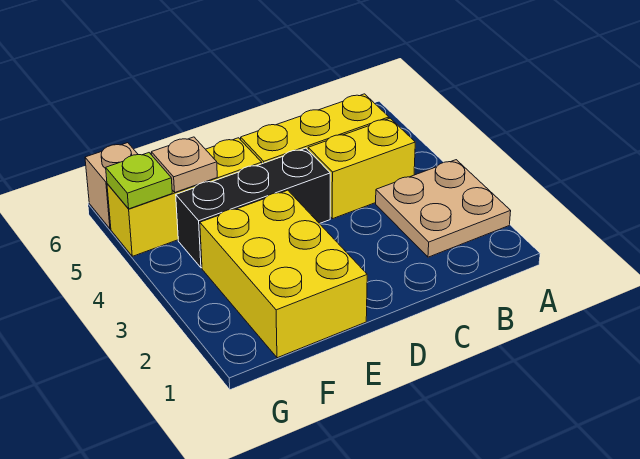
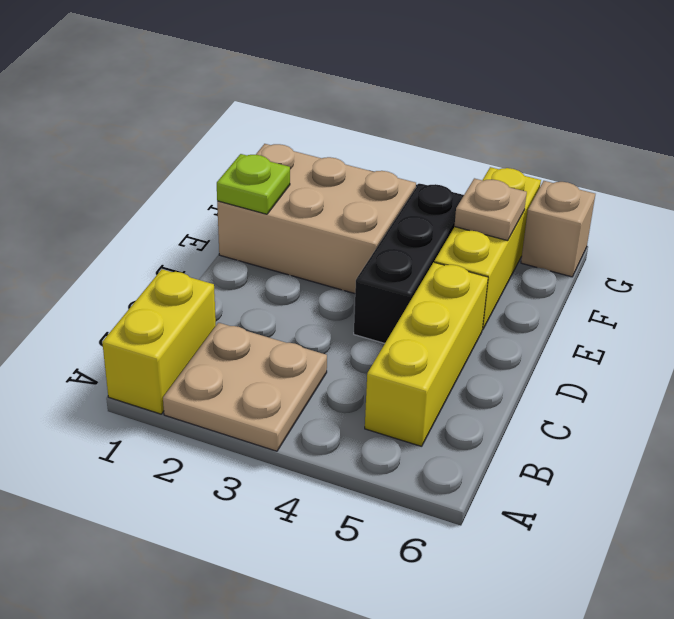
yellow brick B4:C4 level 1 -> yellow brick A1:B1 level 1
yellow brick E1:F3 level 1 -> tan brick E1:F3 level 1
lime plate G5 level 2 -> lime plate E1 level 2

